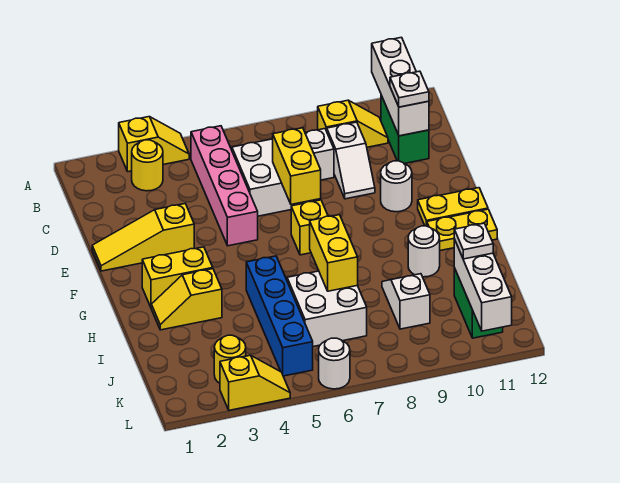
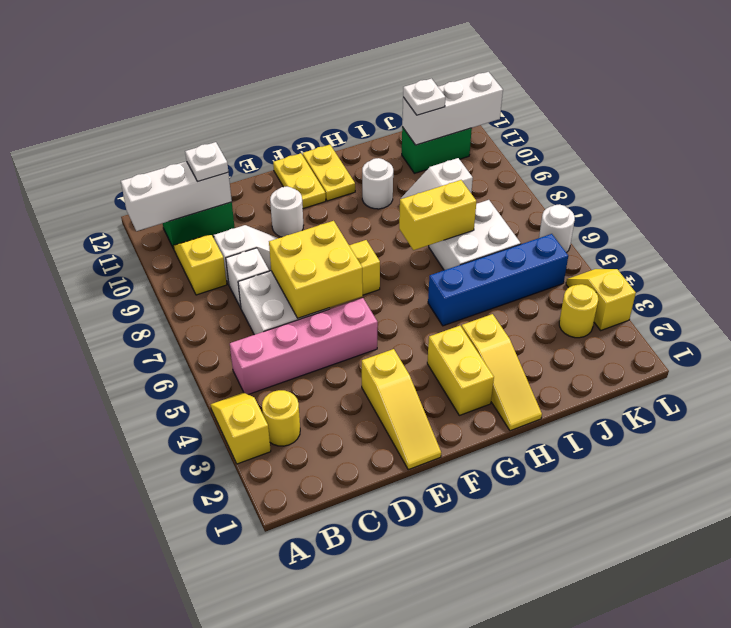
yellow brick D7:E7 level 2 -> yellow brick D6:E7 level 2
yellow slope H2:H3 level 1 top 3 -> yellow slope H1:H3 level 1 top 3

